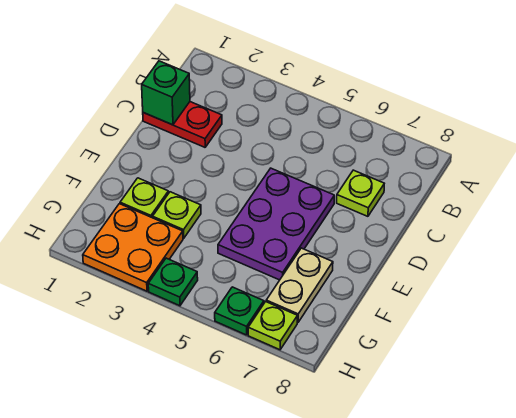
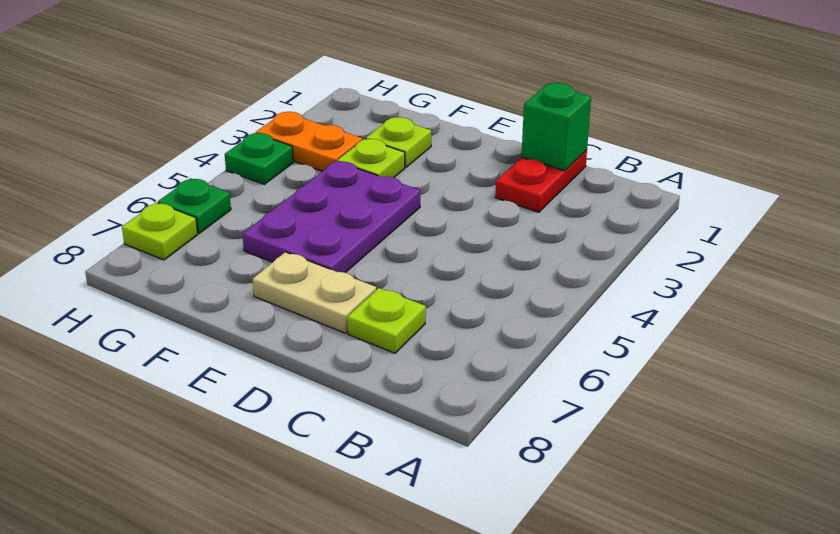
purple plate D5:F6 level 1 -> purple plate E4:F6 level 1
tan plate F7:G7 level 1 -> tan plate D7:E7 level 1
orange plate G2:H3 level 1 -> orange plate G3:H3 level 1

